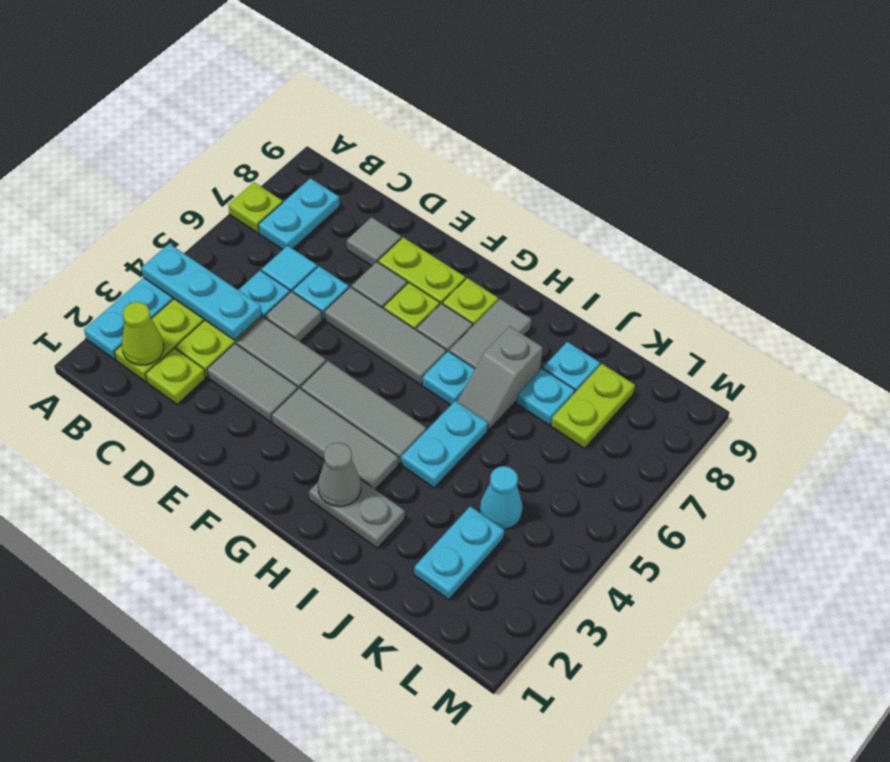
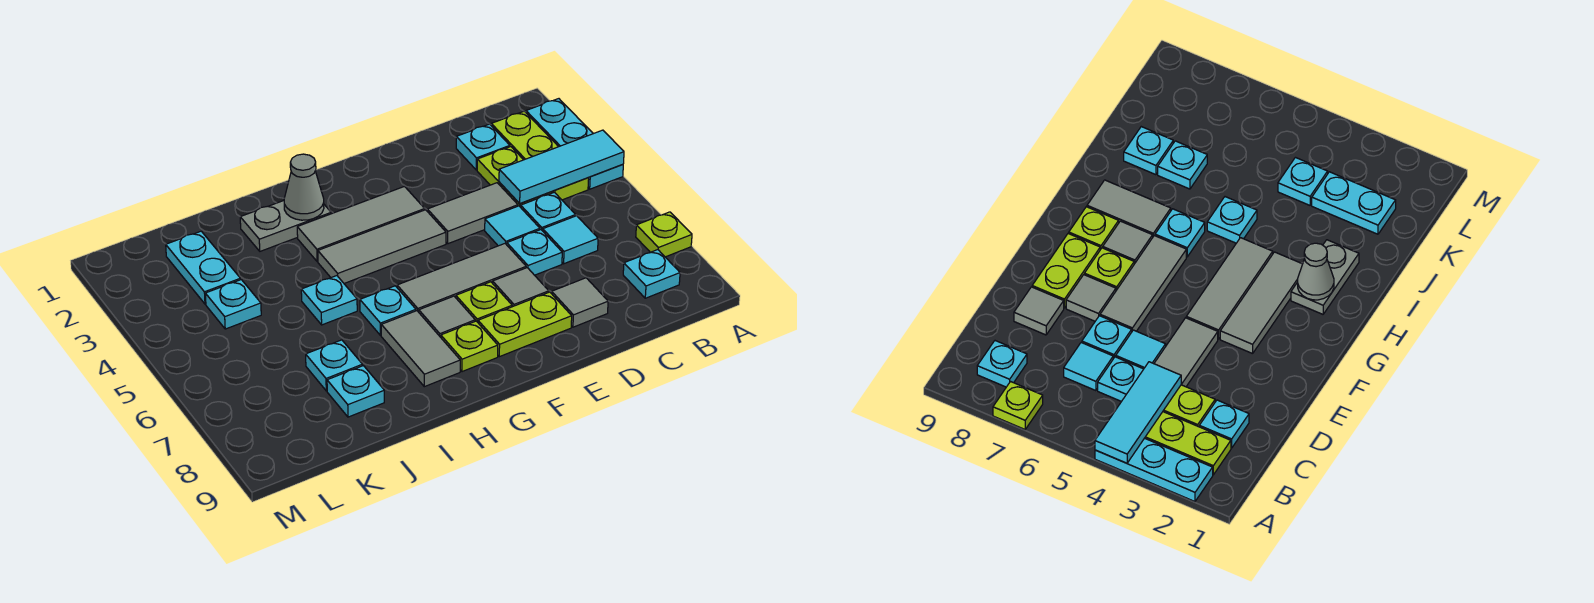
cyan plate A4:C4 level 2 -> cyan tile A4:C4 level 2
lime cone B2 level 2 -> none
cyan plate B7:B8 level 1 -> cyan plate B8 level 1
lime plate C2 level 1 -> cyan plate C2 level 1
grey tile D3:E3 level 1 -> none
grey tile D5 level 1 -> cyan tile D5 level 1
cyan plate I4:I5 level 1 -> cyan plate I5 level 1
grey slope I6:I7 level 1 top 7 -> none
cyan cone K4 level 1 -> cyan plate K4 level 1
lime plate K7:K8 level 1 -> none

